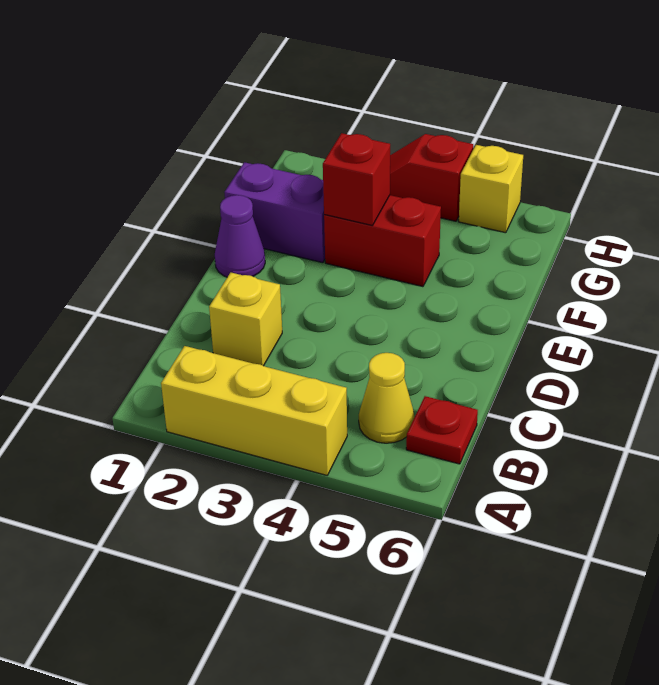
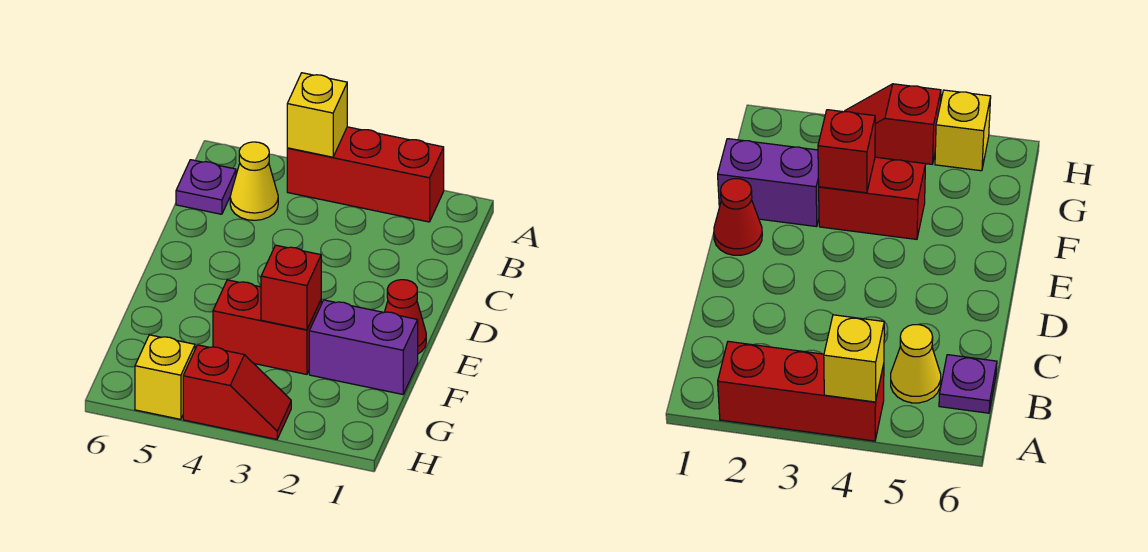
yellow brick A2:A4 level 1 -> red brick A2:A4 level 1
red plate B6 level 1 -> purple plate B6 level 1
yellow brick C2 level 1 -> yellow brick A4 level 2
purple cone E1 level 1 -> red cone E1 level 1

